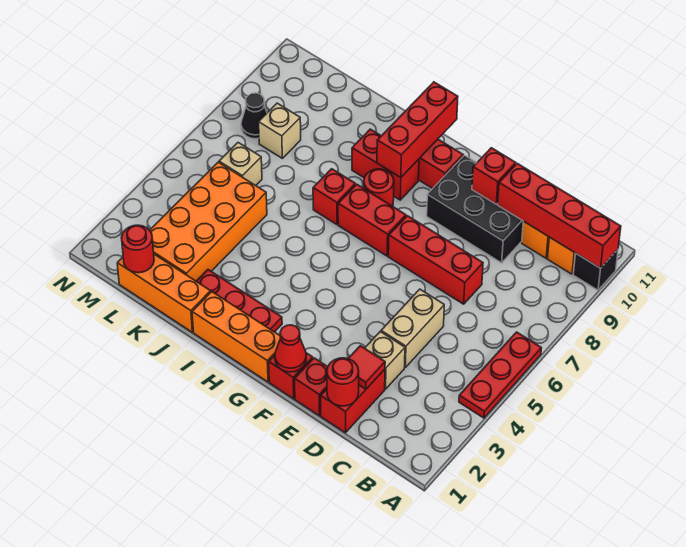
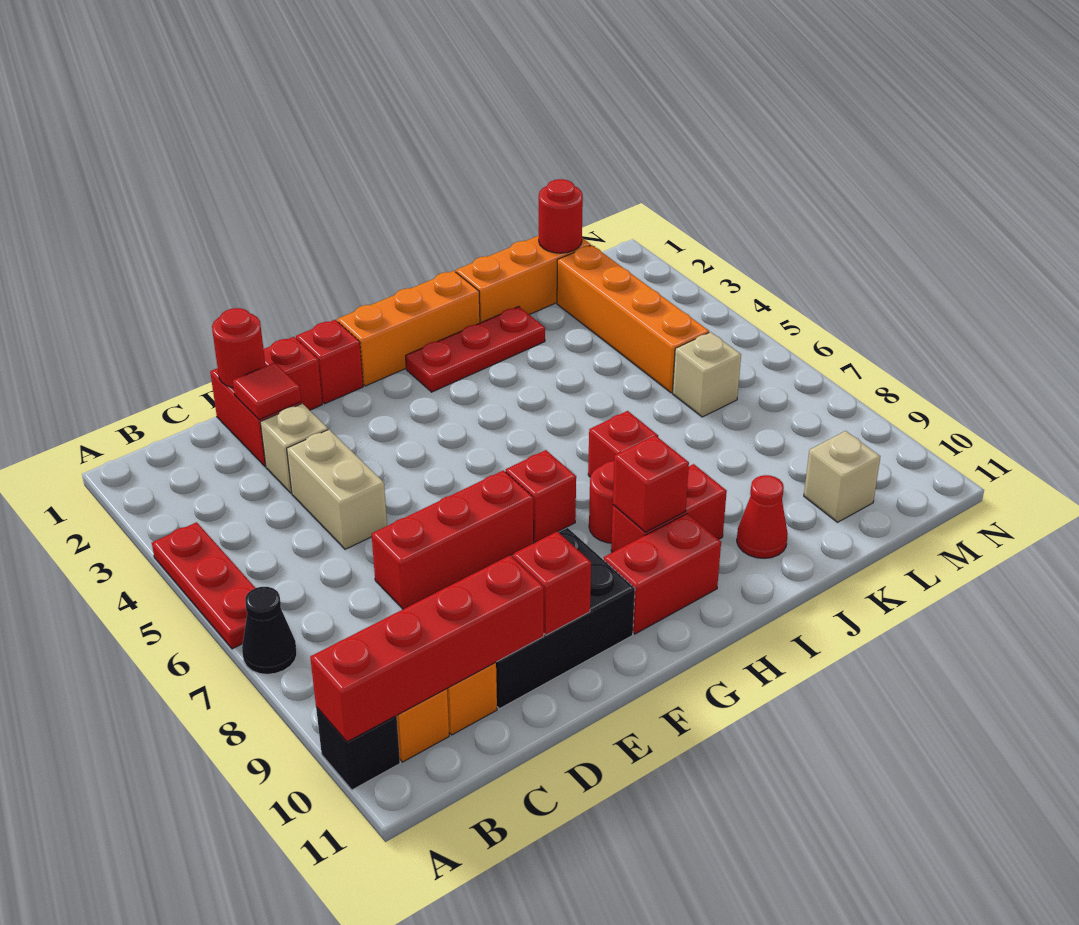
red cone F1 level 2 -> red cone J10 level 1
red brick G7:H7 level 1 -> red brick G7 level 1
red brick H9:H11 level 2 -> red brick H9 level 2
orange brick K2:L5 level 1 -> orange brick L2:L5 level 1
tan brick L8 level 1 -> tan brick L10 level 1
black cone M8 level 1 -> black cone A7 level 1

